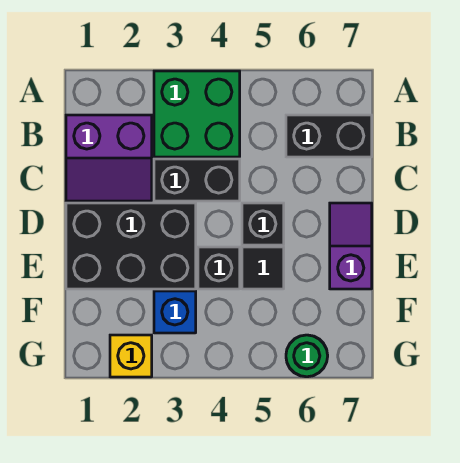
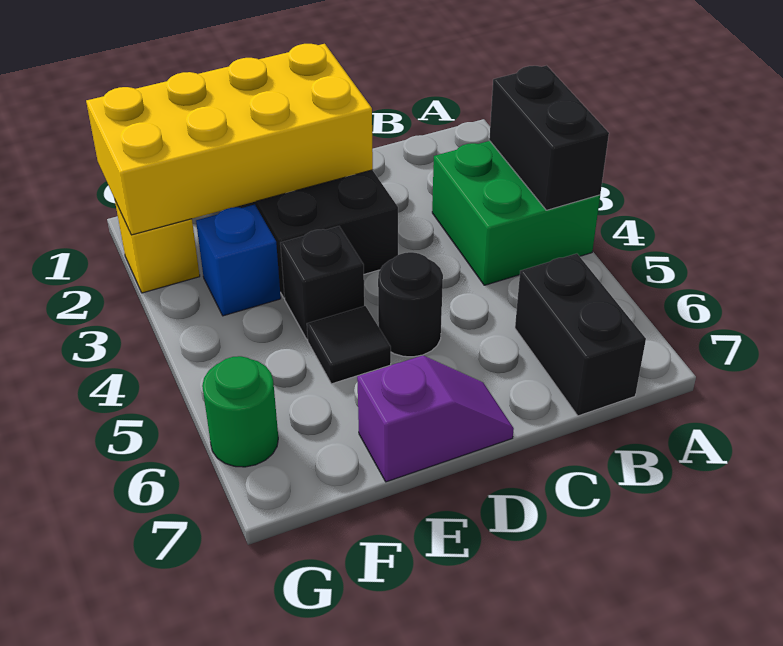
purple slope B1:C2 level 1 top B -> none
black brick C3:C4 level 1 -> black brick A3:A4 level 2
none -> yellow brick D1:G2 level 2
black brick D5 level 1 -> black round brick D5 level 1

